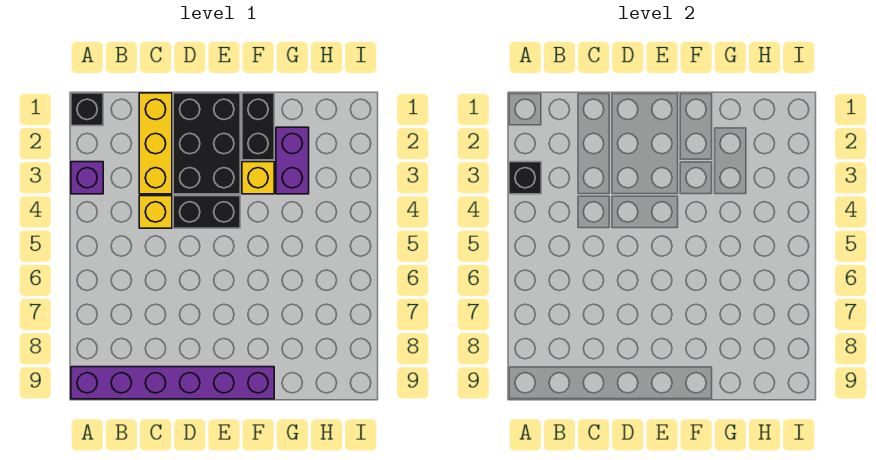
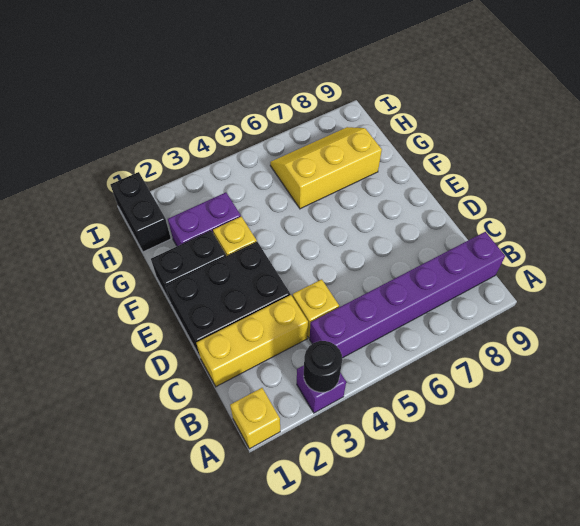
black brick A1 level 1 -> yellow brick A1 level 1
black brick A3 level 2 -> black round brick A3 level 2
purple brick A9:F9 level 1 -> purple brick B4:B9 level 1
black brick D4:E4 level 1 -> black brick H1:I1 level 1
none -> yellow slope G6:H8 level 1 top G

